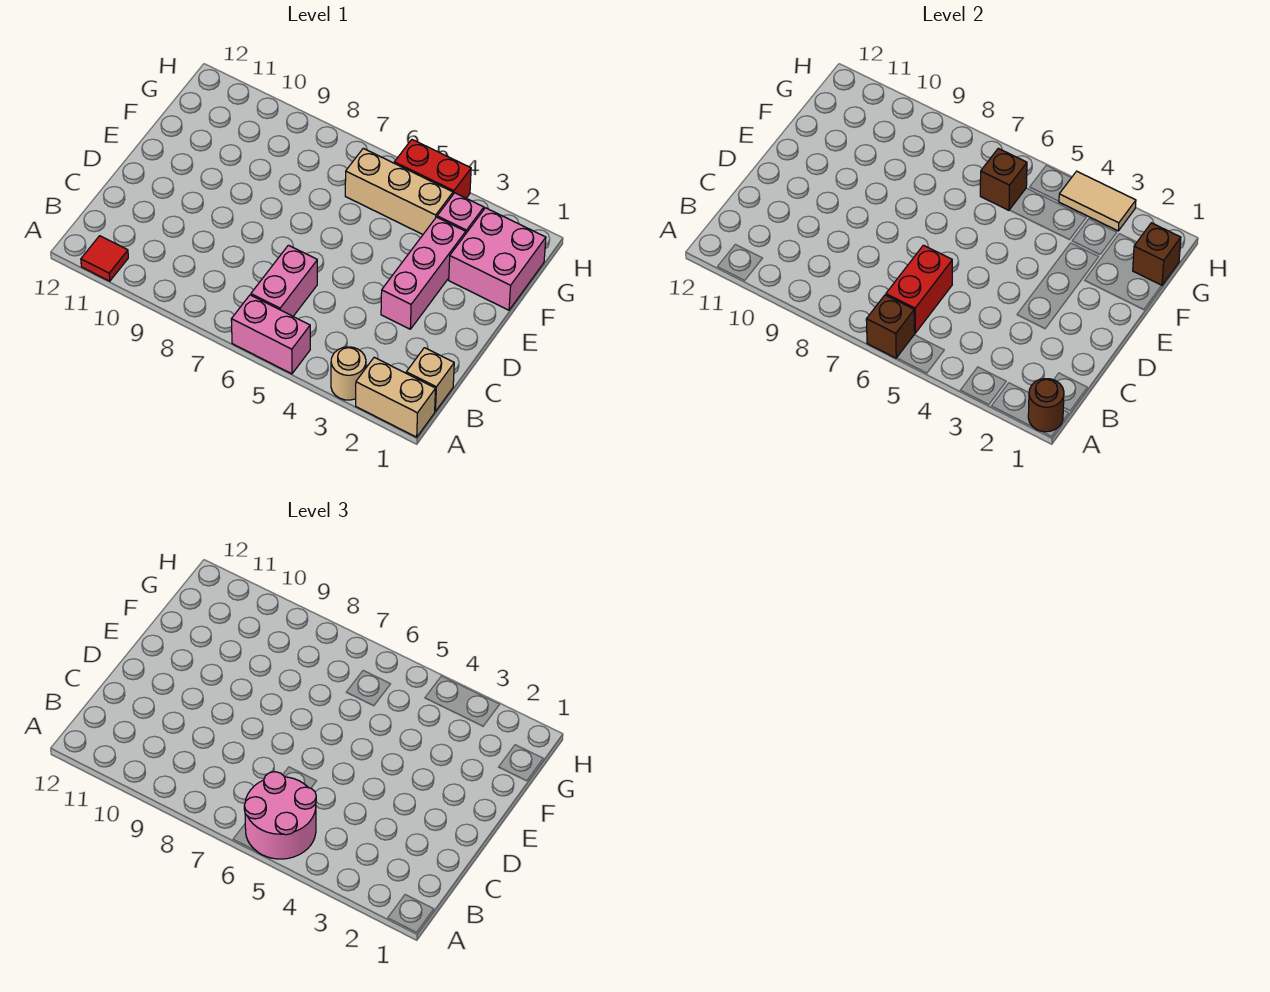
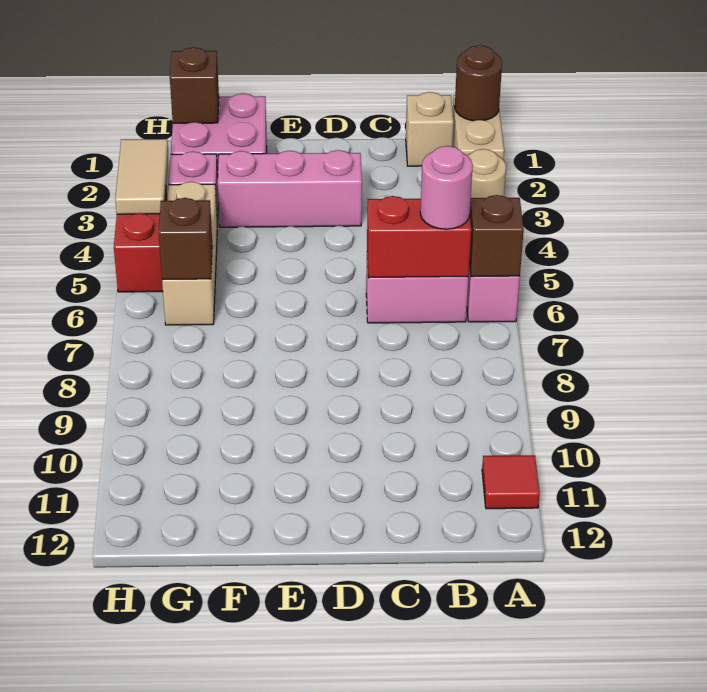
pink round brick A5:B6 level 3 -> pink round brick B6 level 3

